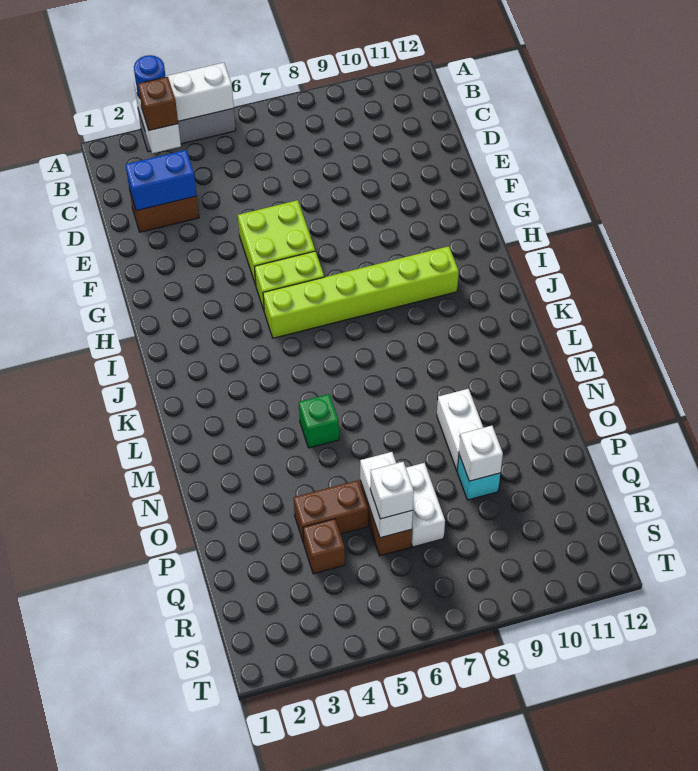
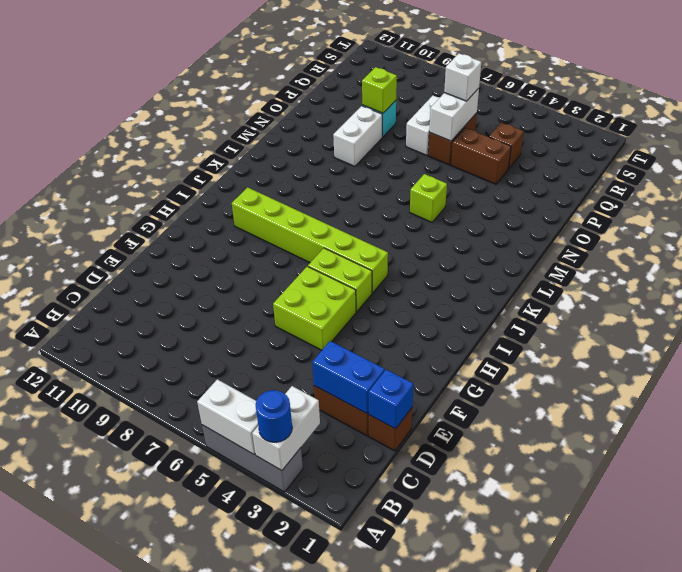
brown brick B3 level 3 -> brown brick D1 level 1
none -> blue brick D1 level 2
green brick M5 level 1 -> lime brick M5 level 1
white brick P9 level 2 -> lime brick P9 level 2

